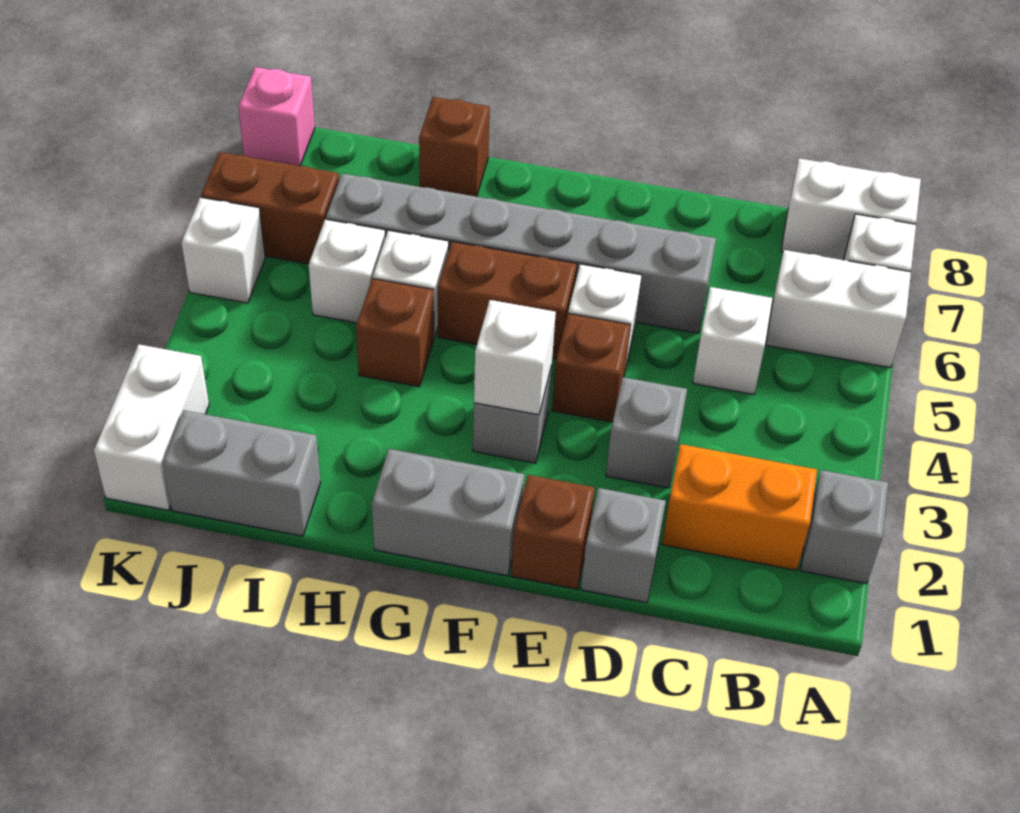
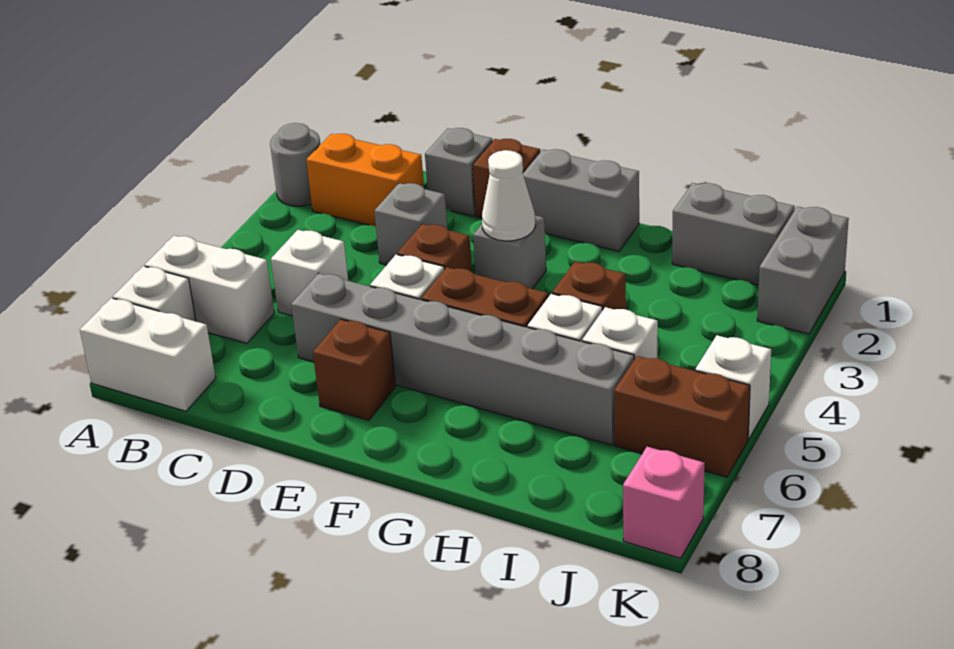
grey brick A2 level 1 -> grey round brick A2 level 1
white brick F3 level 2 -> white cone F3 level 2
brown brick H8 level 1 -> brown brick E7 level 1
white brick K1:K2 level 1 -> grey brick K1:K2 level 1

